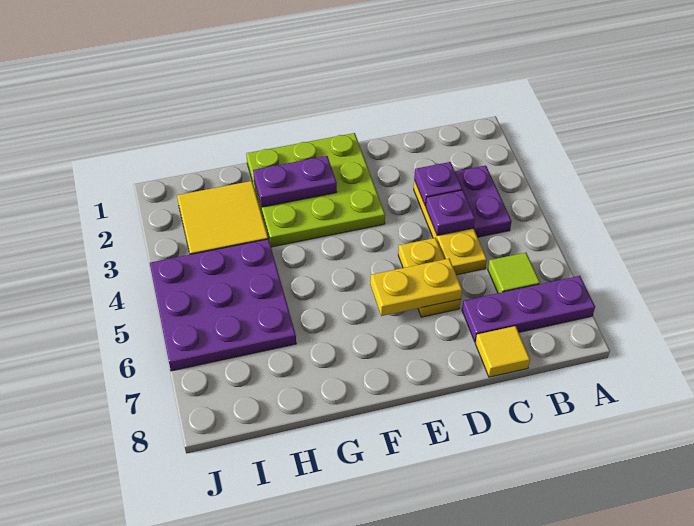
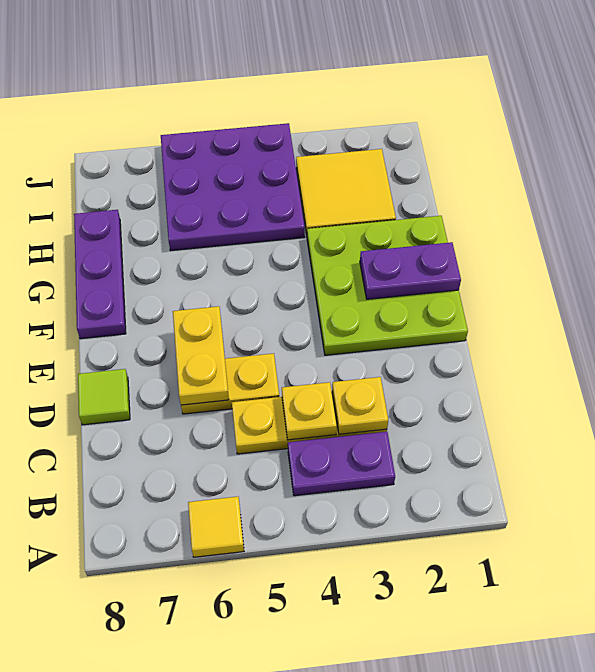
purple plate A7:C7 level 1 -> purple plate F8:H8 level 1
lime tile B6 level 1 -> lime tile D8 level 1
purple plate C3 level 2 -> yellow plate C3 level 2
purple plate C4 level 2 -> yellow plate C4 level 2
yellow tile C8 level 1 -> yellow tile A6 level 1
purple plate F2:G2 level 2 -> purple plate F1:F2 level 2

